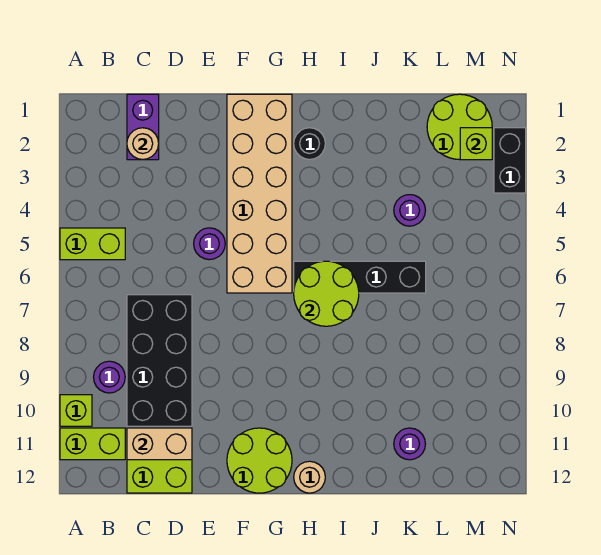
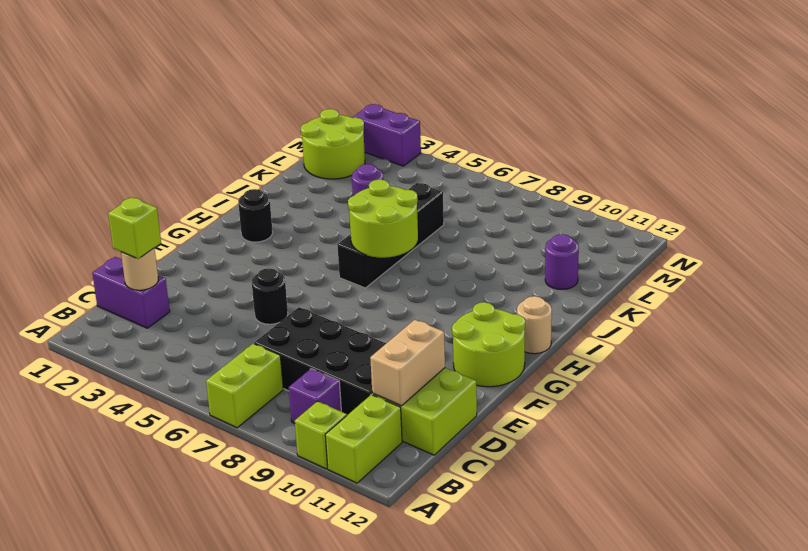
lime brick A5:B5 level 1 -> lime brick A7:B7 level 1
purple round brick B9 level 1 -> purple brick B9 level 1
purple round brick E5 level 1 -> black round brick E5 level 1
tan brick F1:G6 level 1 -> none
lime brick M2 level 2 -> lime brick C2 level 3
black brick N2:N3 level 1 -> purple brick N2:N3 level 1

